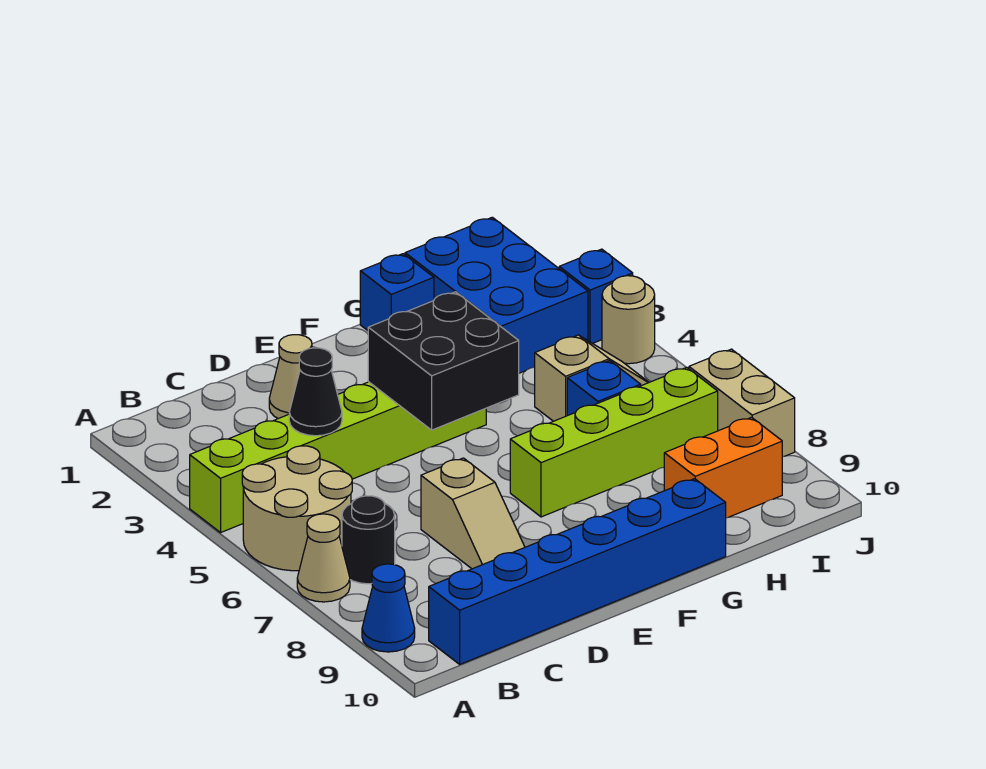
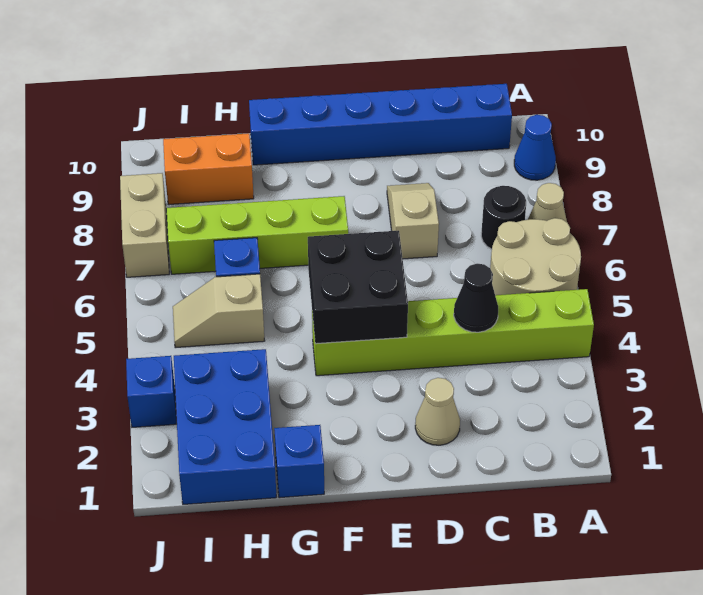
tan round brick J4 level 1 -> none

